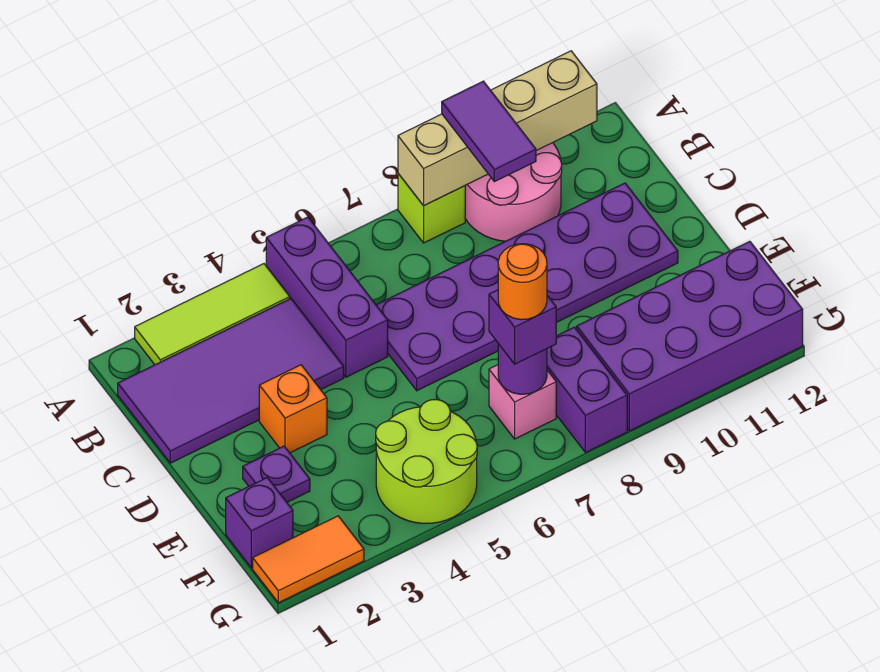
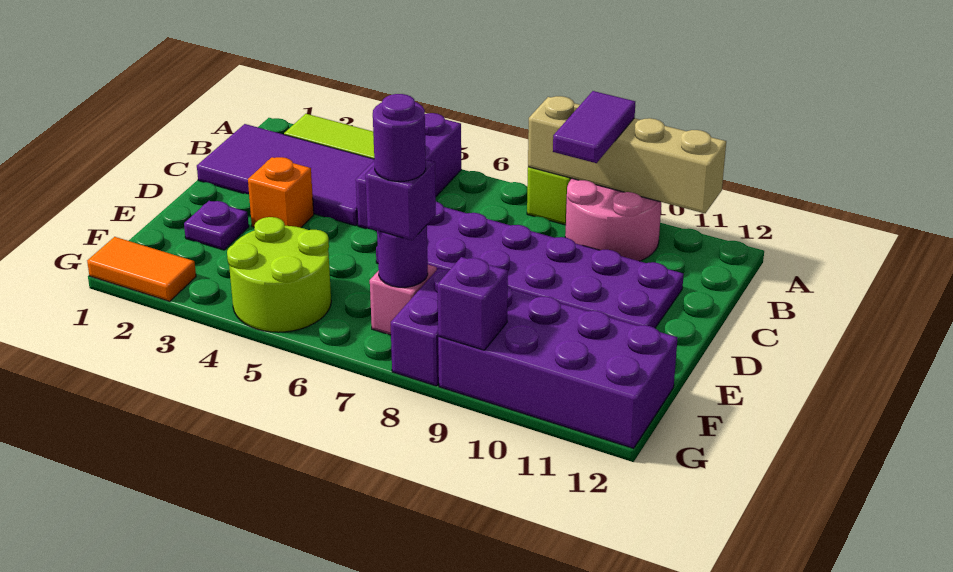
purple brick F1 level 1 -> purple brick G9 level 2
orange round brick F7 level 4 -> purple round brick F7 level 4

